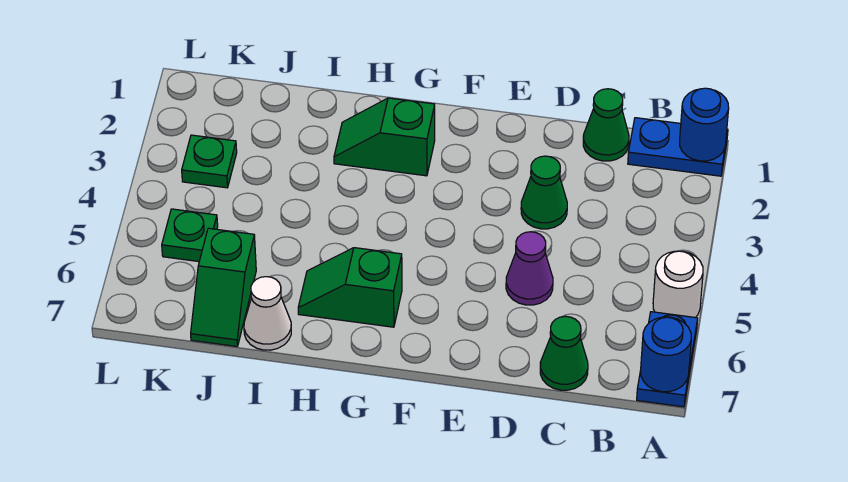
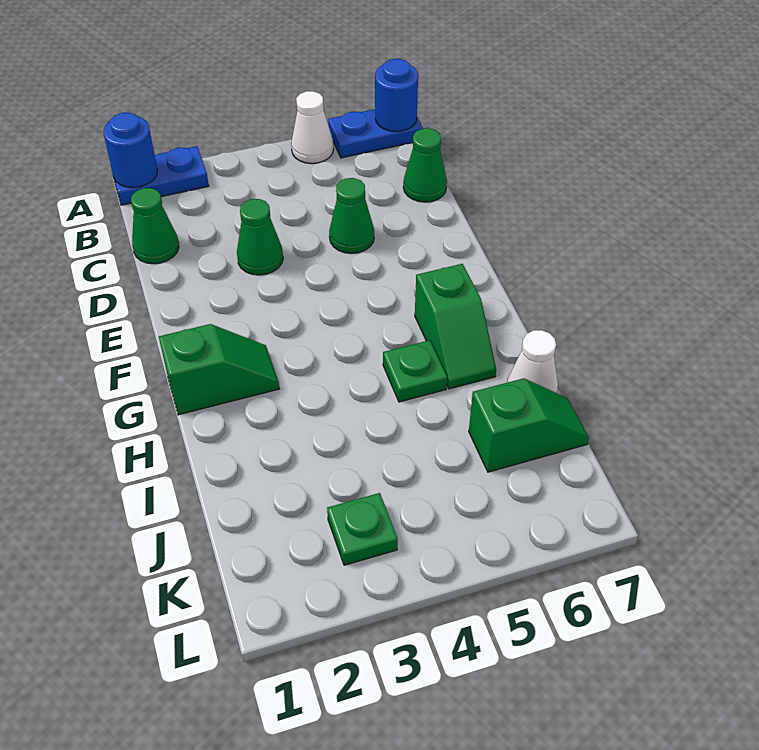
blue plate A1:B1 level 1 -> blue plate A1:A2 level 1
white round brick A5 level 1 -> white cone A5 level 1
purple cone D5 level 1 -> green cone D5 level 1
green slope G2:H2 level 1 top G -> green slope G1:G2 level 1 top 1
green plate K5 level 1 -> green plate H5 level 1

